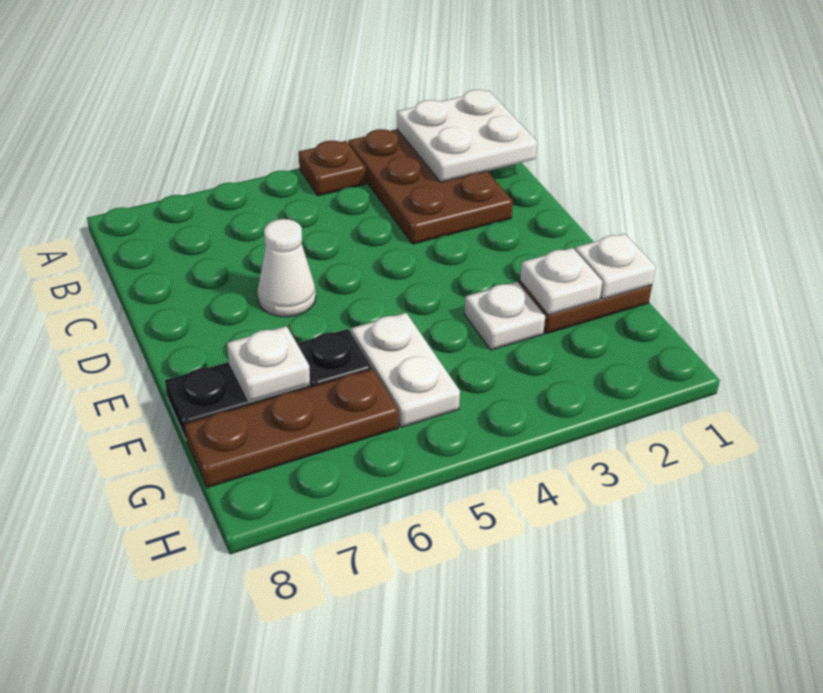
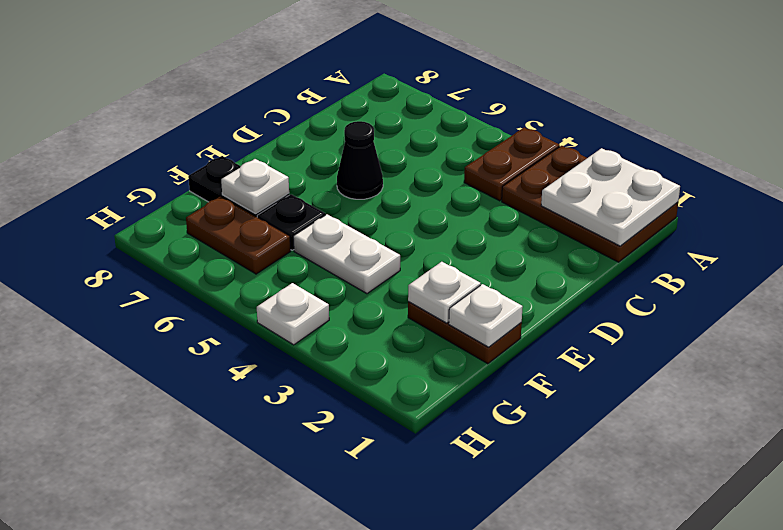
brown plate A2:C3 level 1 -> brown plate A1:B3 level 1
brown plate A4 level 1 -> brown plate A4:B4 level 1
white cone D6 level 1 -> black cone D6 level 1
white plate F3 level 1 -> white plate H4 level 1
white plate F5:G5 level 1 -> white plate F4:F5 level 1
brown plate G6:G8 level 1 -> brown plate G6:G7 level 1

